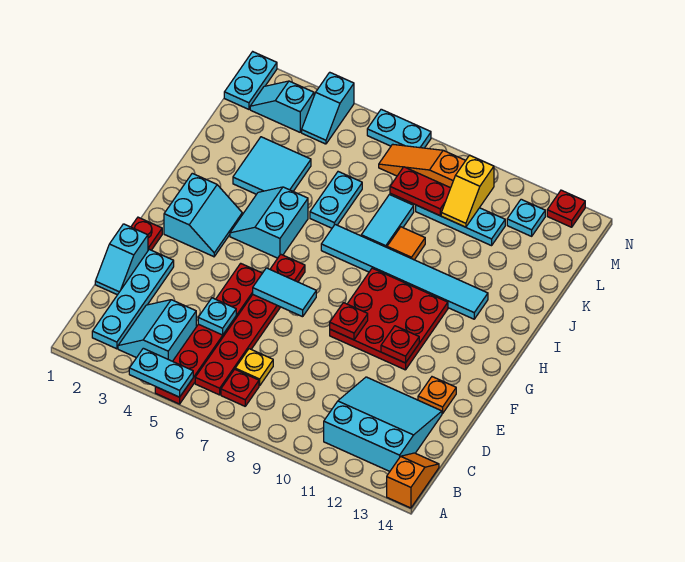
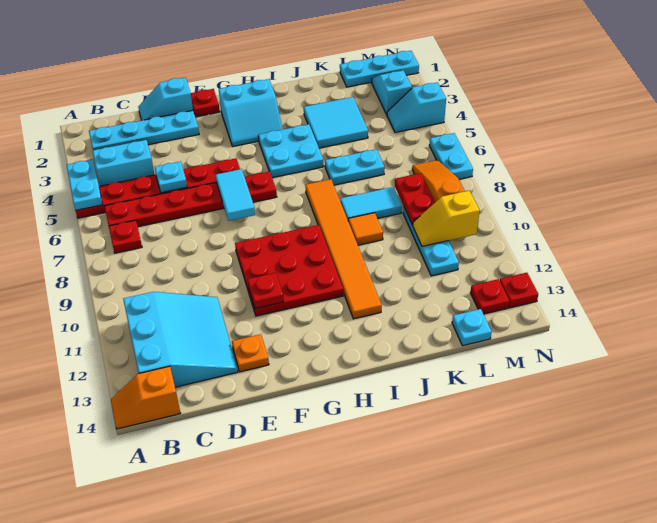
orange slope A14:B14 level 1 top A -> orange slope A14:B14 level 1 top B
yellow plate C7 level 1 -> none
red plate F9 level 2 -> red plate M13 level 1
cyan slope H4:I5 level 1 top 5 -> cyan plate H4:I5 level 1
cyan tile I7:I12 level 1 -> orange tile I7:I12 level 1
cyan plate M1:N1 level 1 -> cyan plate L1:N1 level 1
cyan plate M12 level 1 -> cyan plate L14 level 1

